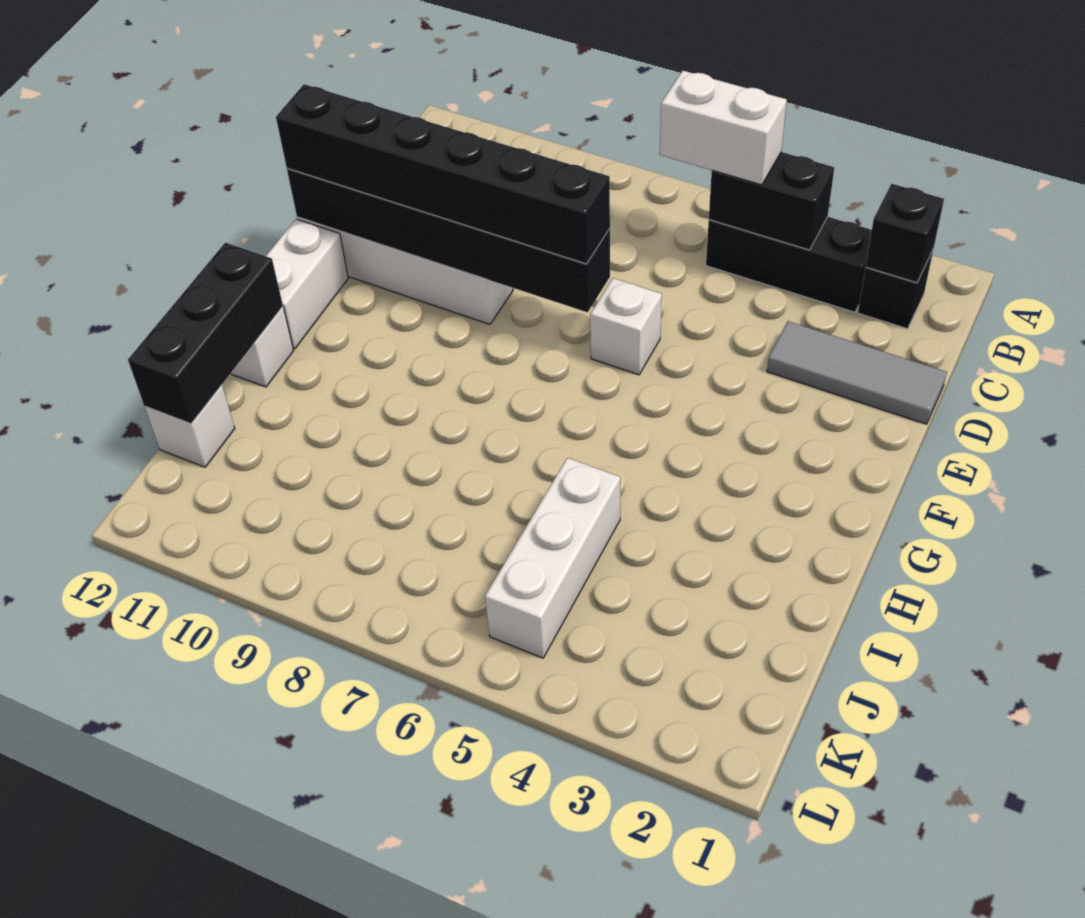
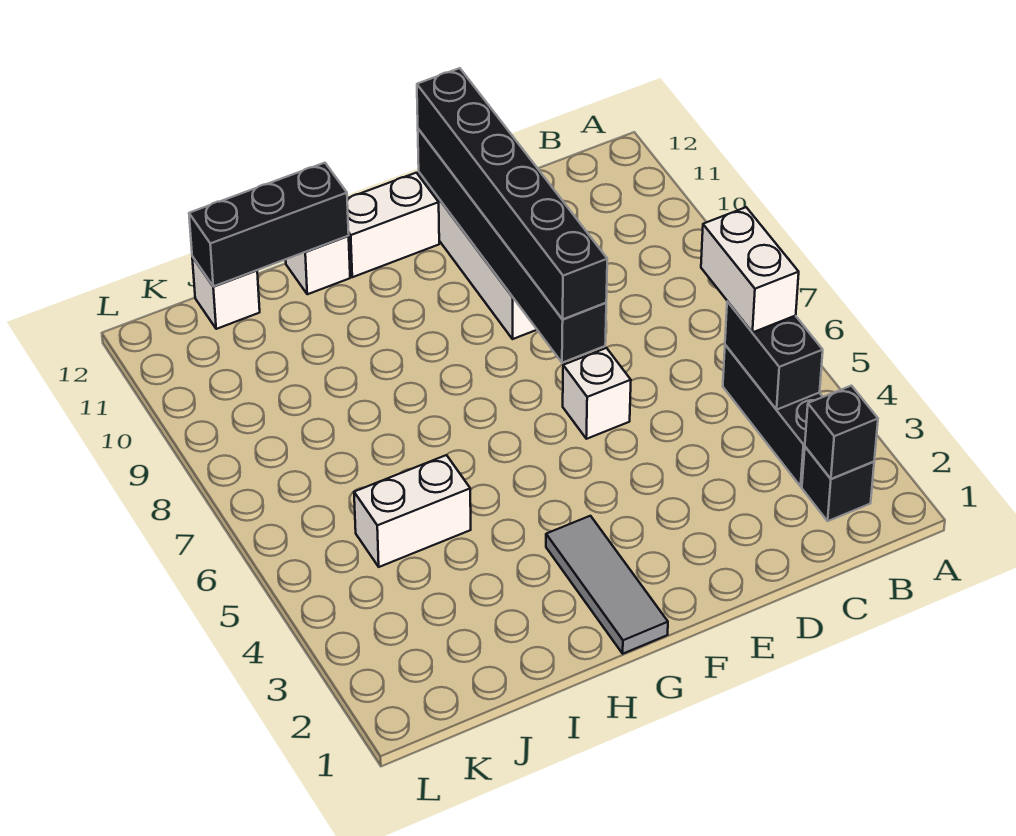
grey tile D1:D3 level 1 -> grey tile G1:G3 level 1
white brick I5:K5 level 1 -> white brick I5:J5 level 1

